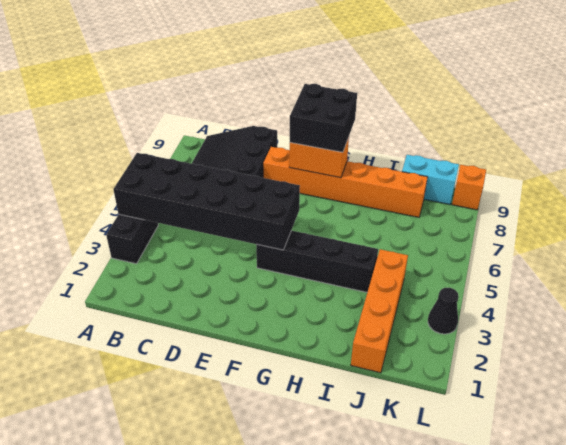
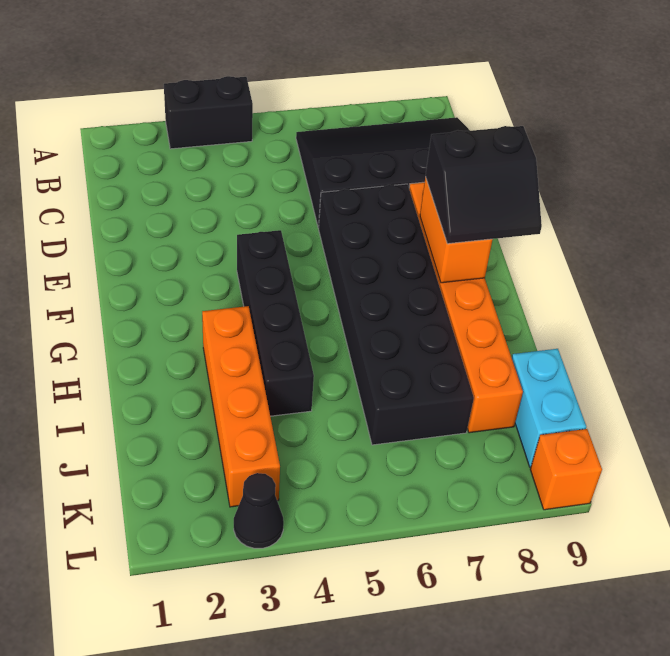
black brick A4:F5 level 2 -> black brick E6:J7 level 1
black brick F8:G9 level 3 -> black slope F8:G9 level 3 top F
orange brick J1:J4 level 1 -> orange brick H3:K3 level 1

